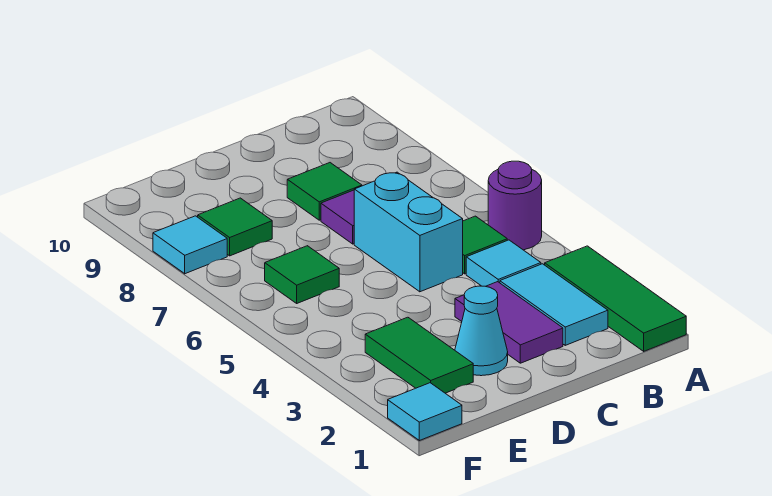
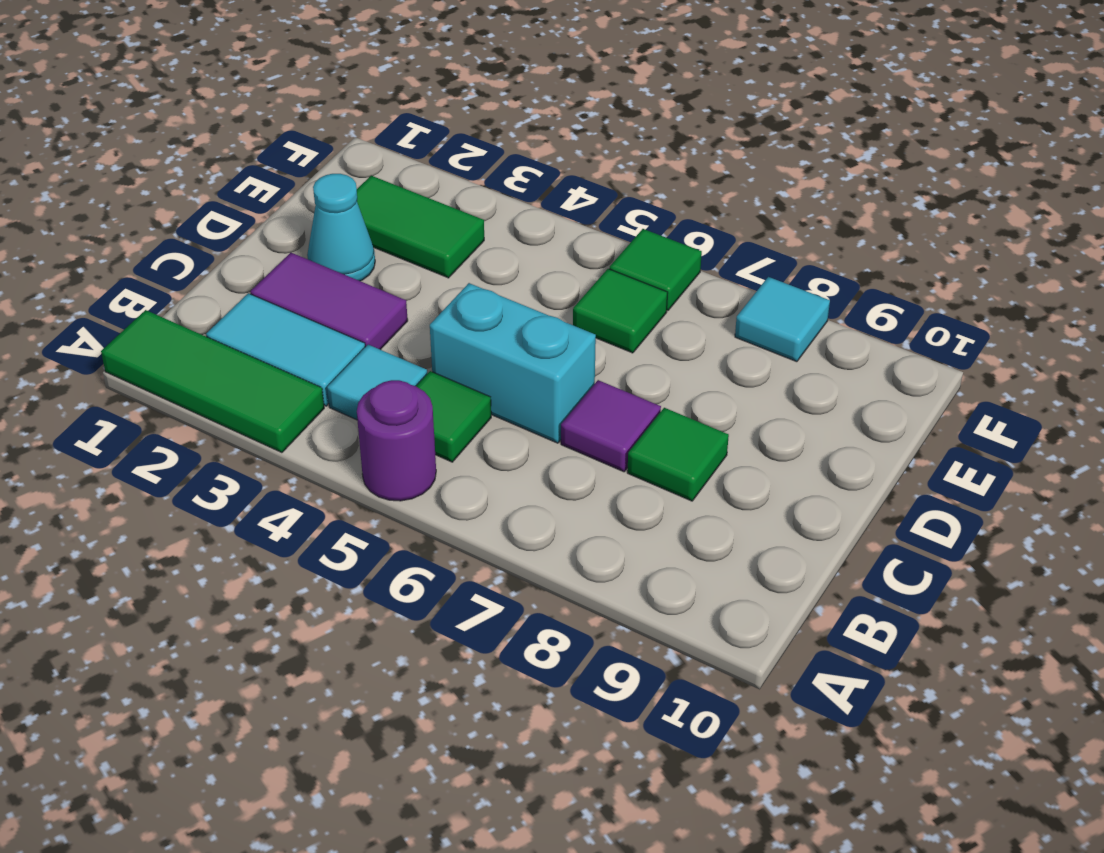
green tile E8 level 1 -> green tile F6 level 1
cyan tile F1 level 1 -> none

